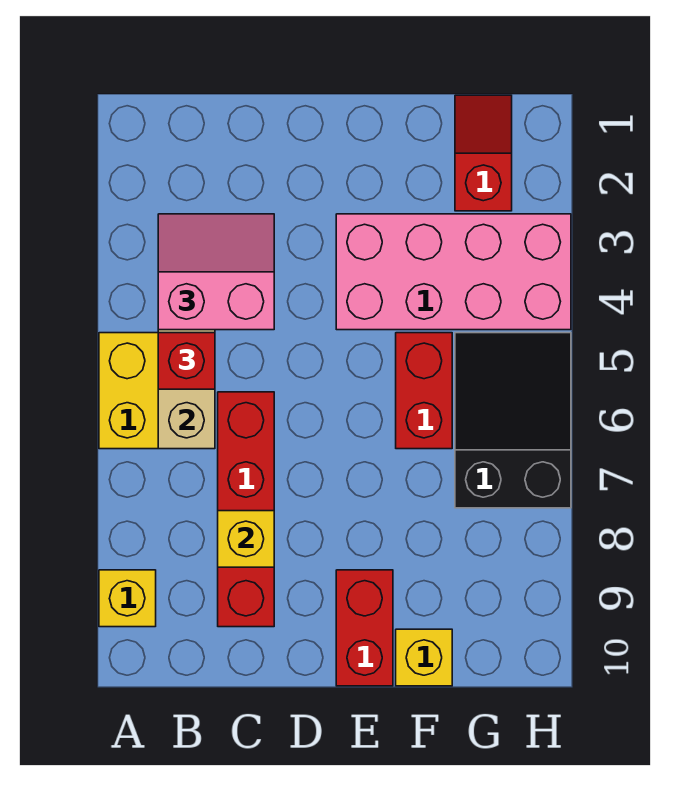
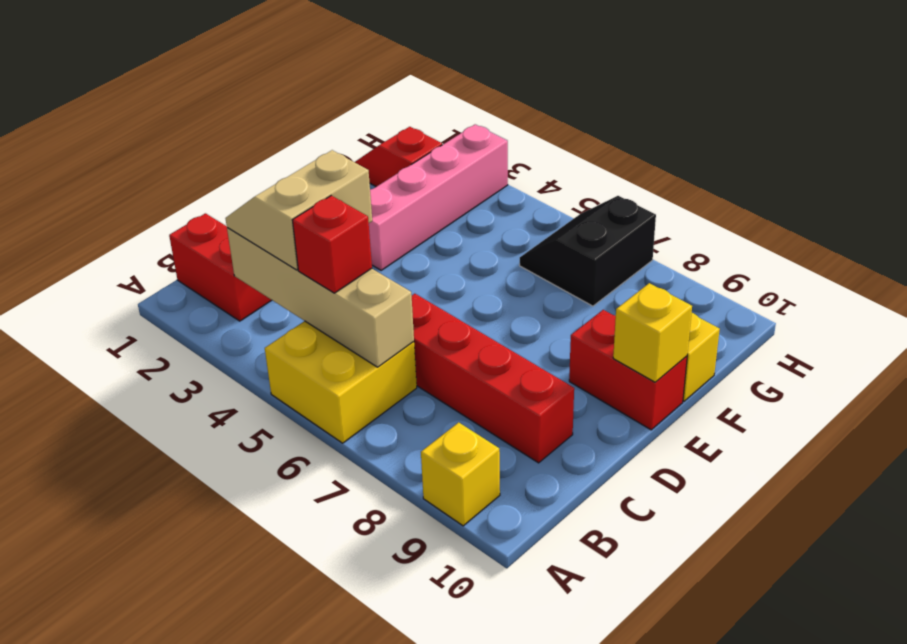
pink slope B3:C4 level 3 top 4 -> tan slope B3:C4 level 3 top 4
yellow brick C8 level 2 -> yellow brick E10 level 2
pink brick E3:H4 level 1 -> pink brick E3:H3 level 1
red brick F5:F6 level 1 -> red brick B1:B2 level 1
black slope G5:H7 level 1 top 7 -> black slope G6:H7 level 1 top 7

